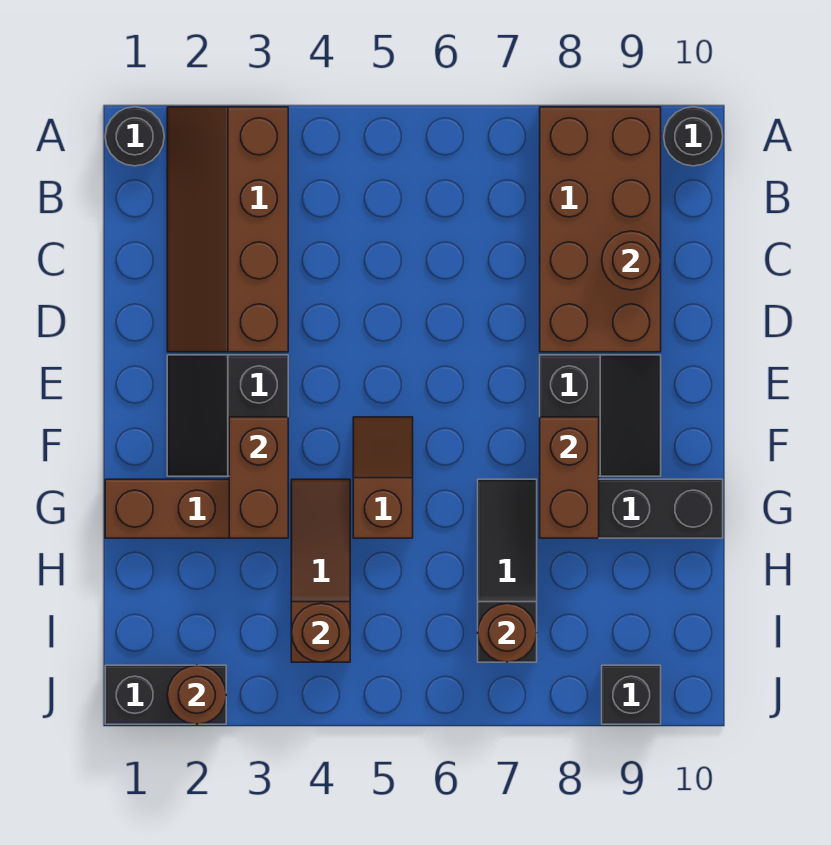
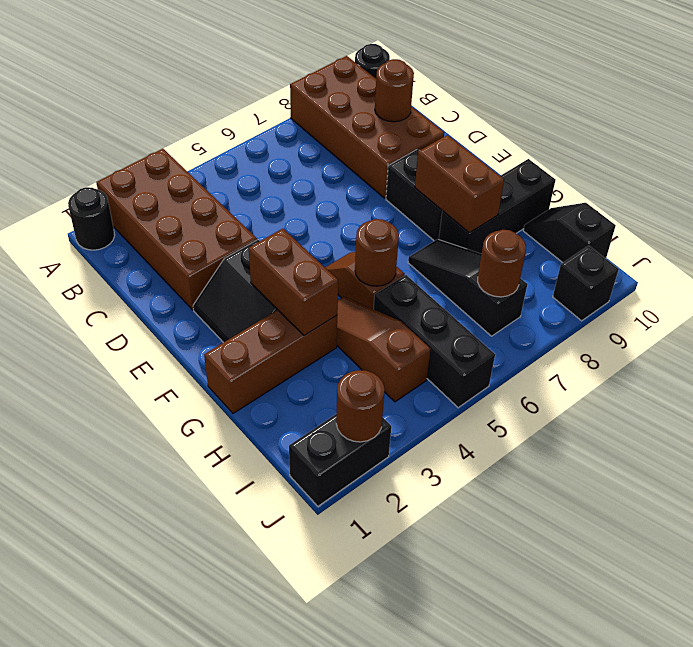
brown slope A2:D3 level 1 top 3 -> brown brick A2:D3 level 1
none -> black brick H5:J5 level 1
none -> black slope H10:I10 level 1 top I
brown round brick I4 level 2 -> brown round brick G5 level 2

